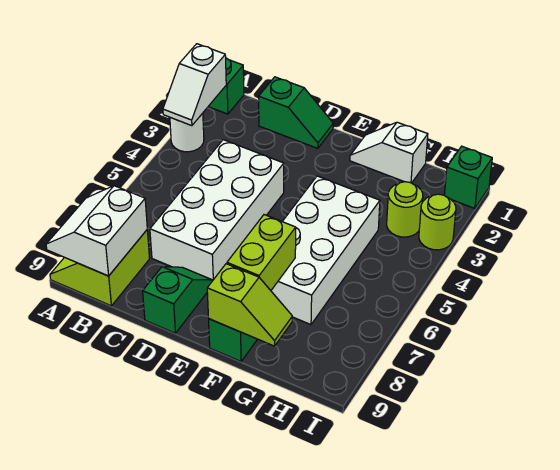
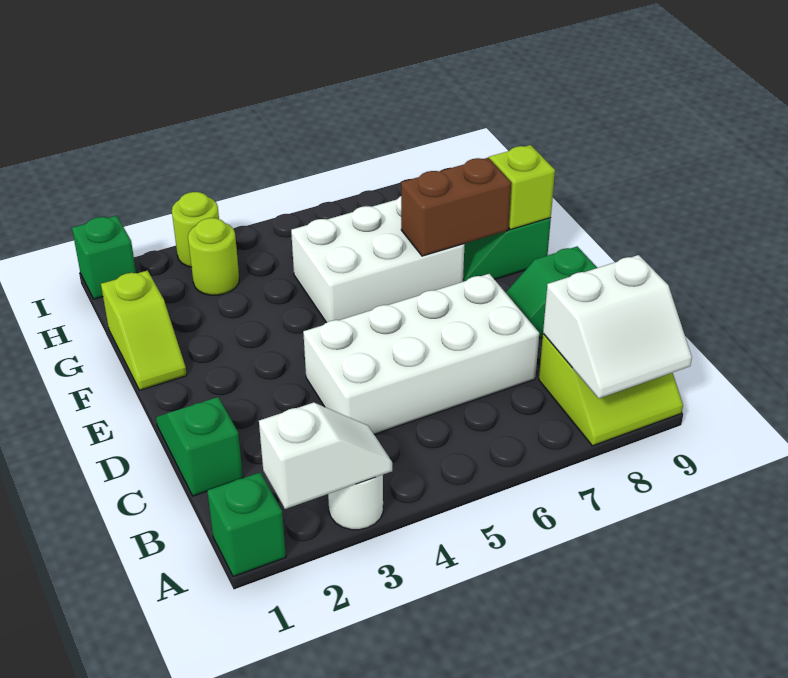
white slope F1:G1 level 1 top G -> lime slope F1:G1 level 1 top G
white brick F4:G7 level 1 -> white brick F5:G7 level 1
lime brick F7:F8 level 2 -> brown brick F7:F8 level 2

